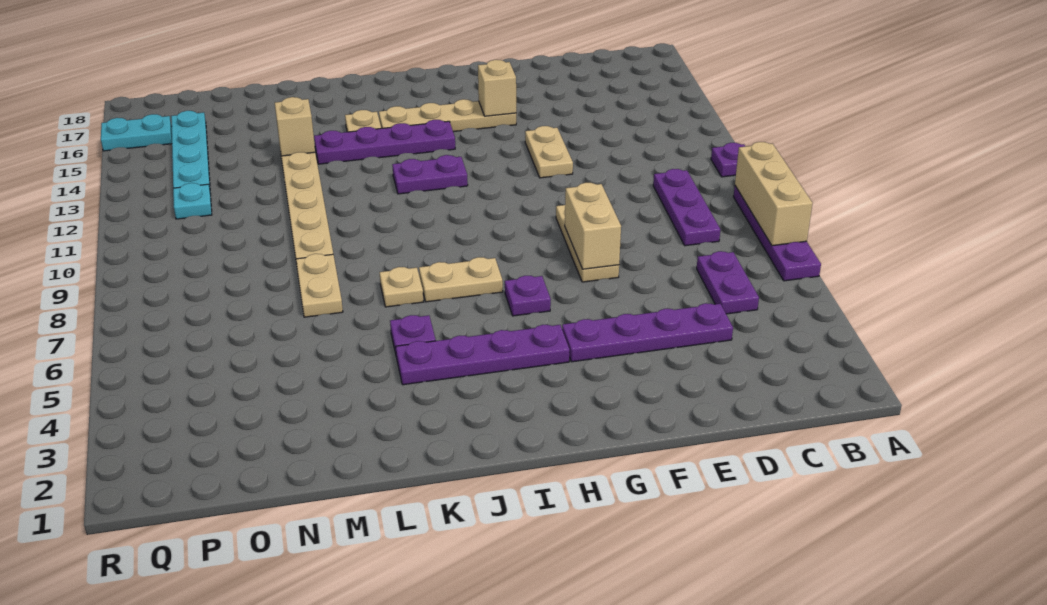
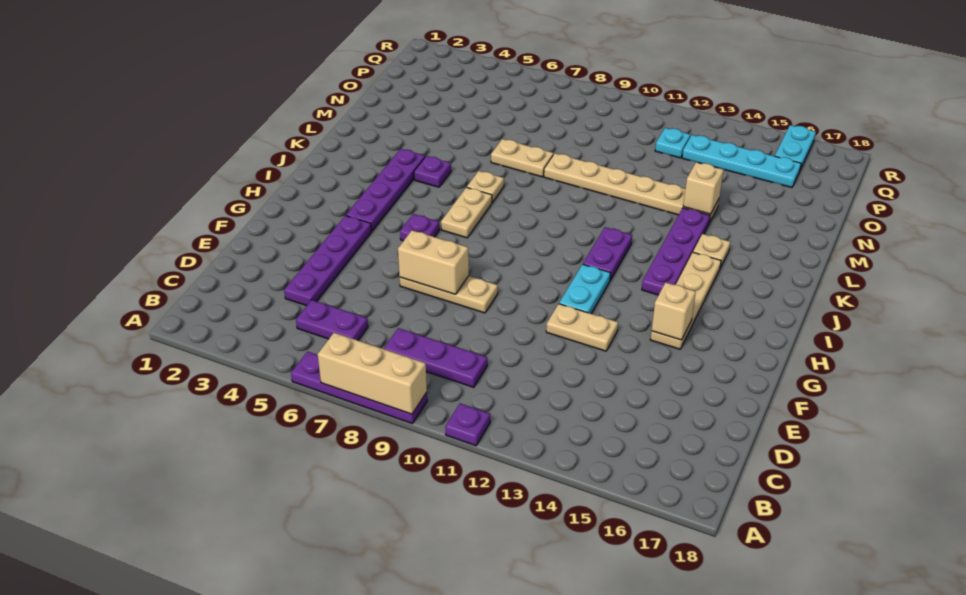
none -> cyan plate G12:H12 level 1

